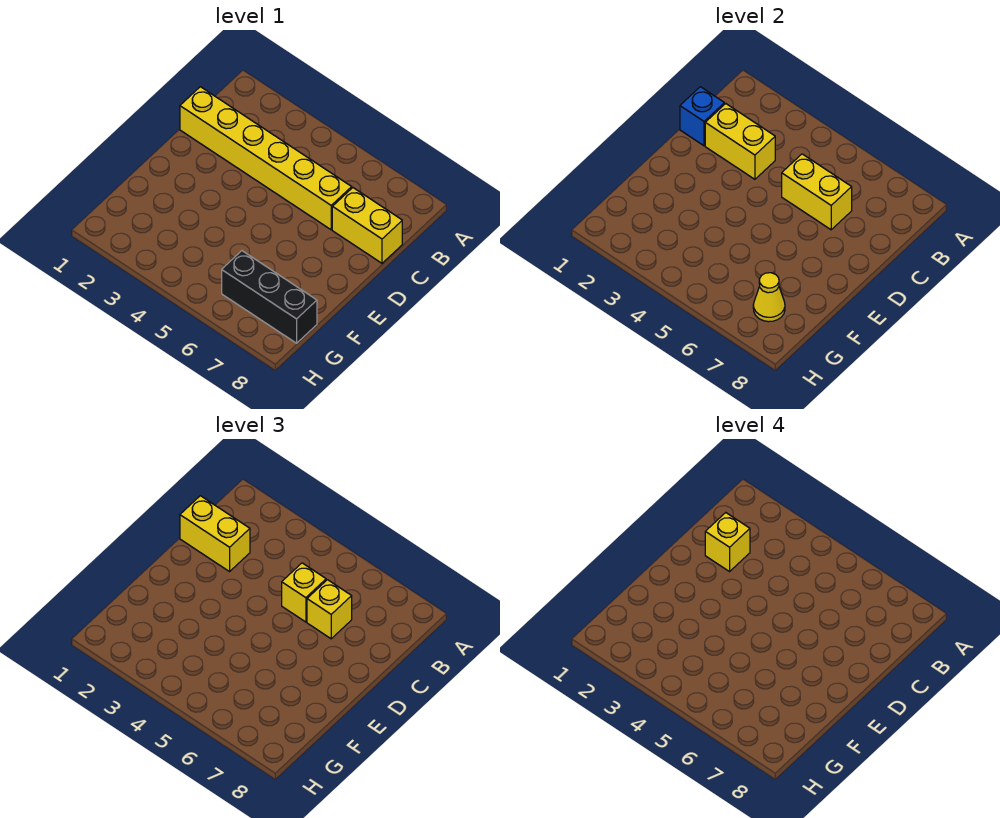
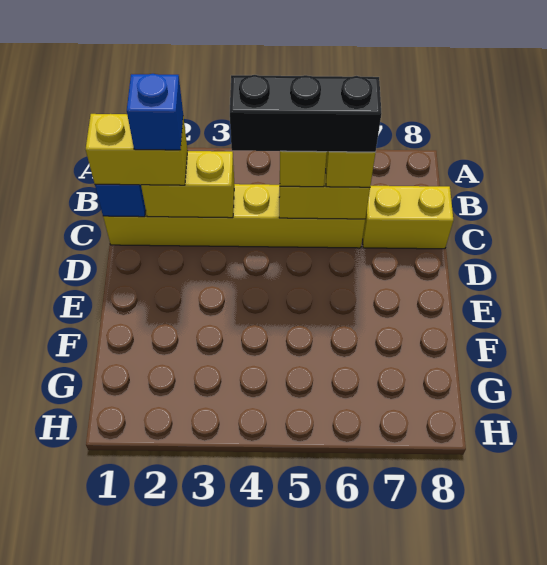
yellow brick C2 level 4 -> blue brick C2 level 4
black brick G6:G8 level 1 -> black brick C4:C6 level 4
yellow cone G7 level 2 -> none

